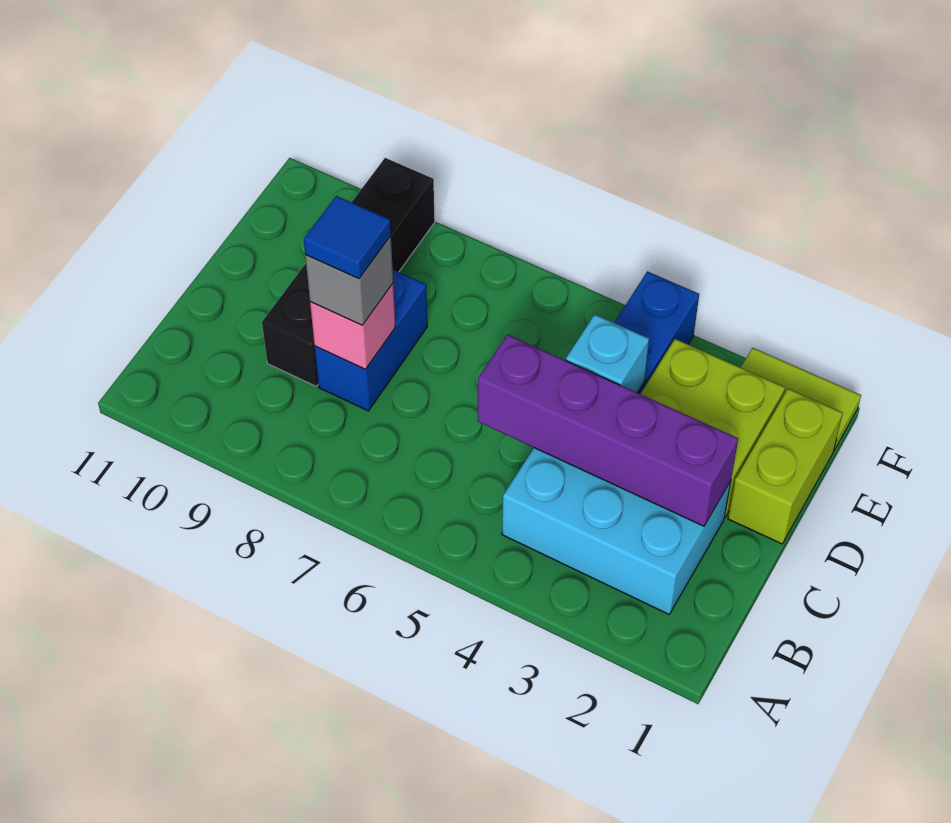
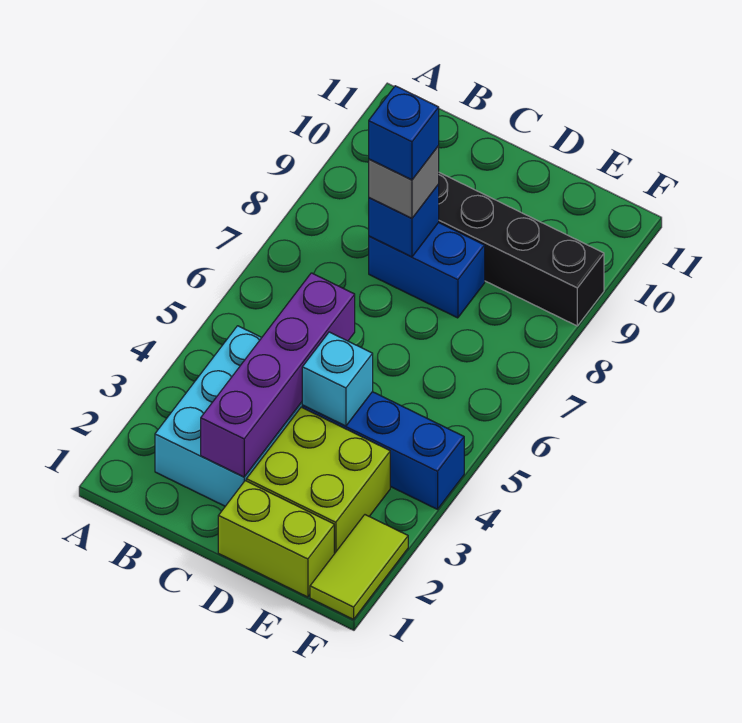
pink brick C8 level 2 -> blue brick C8 level 2
blue tile C8 level 4 -> blue brick C8 level 4

